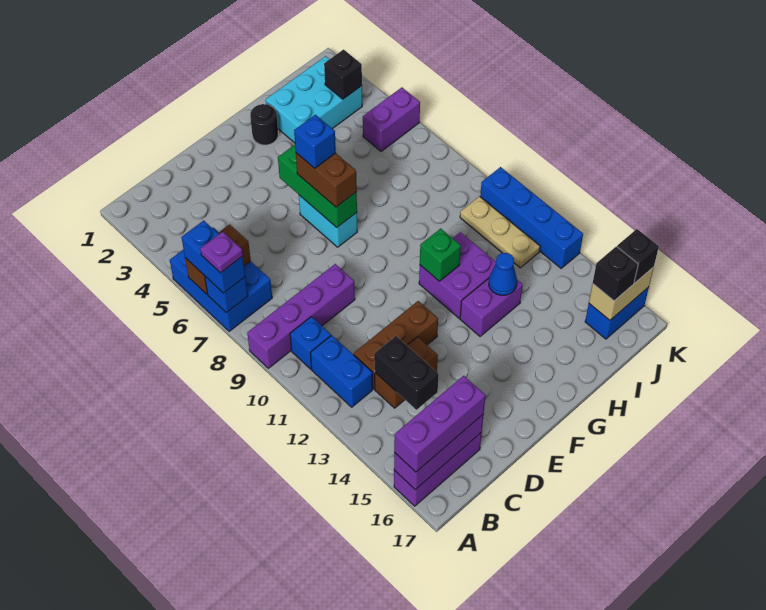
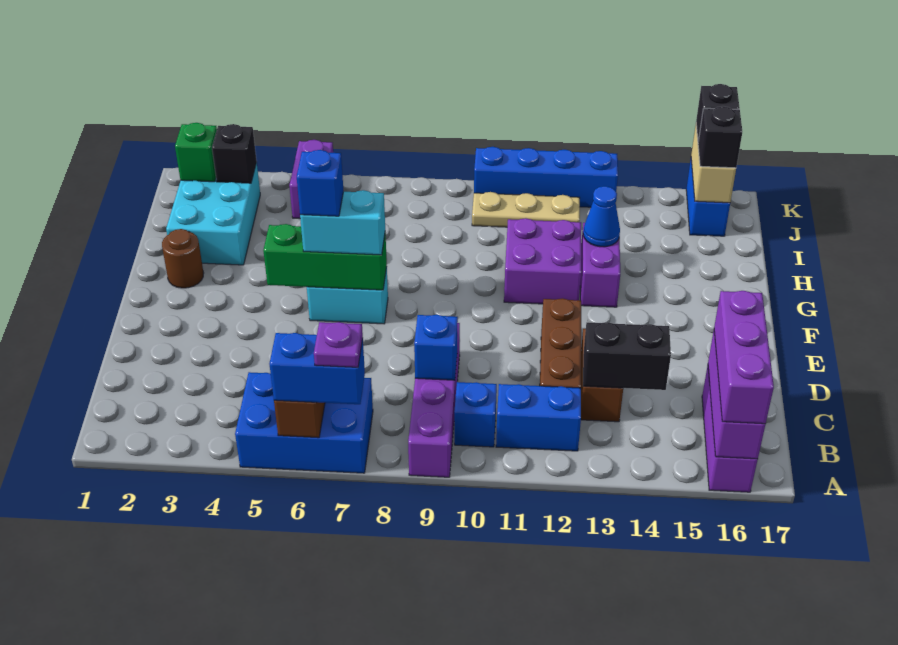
blue brick A7 level 2 -> blue brick C9 level 2
brown brick F6:F7 level 3 -> cyan brick F6:F7 level 3
black round brick G2 level 1 -> brown round brick G2 level 1
green brick G11 level 2 -> green brick J2 level 2

